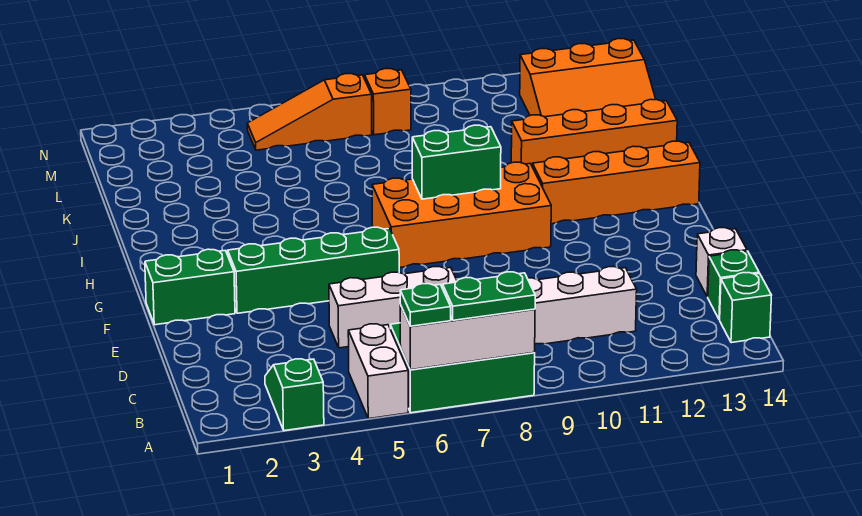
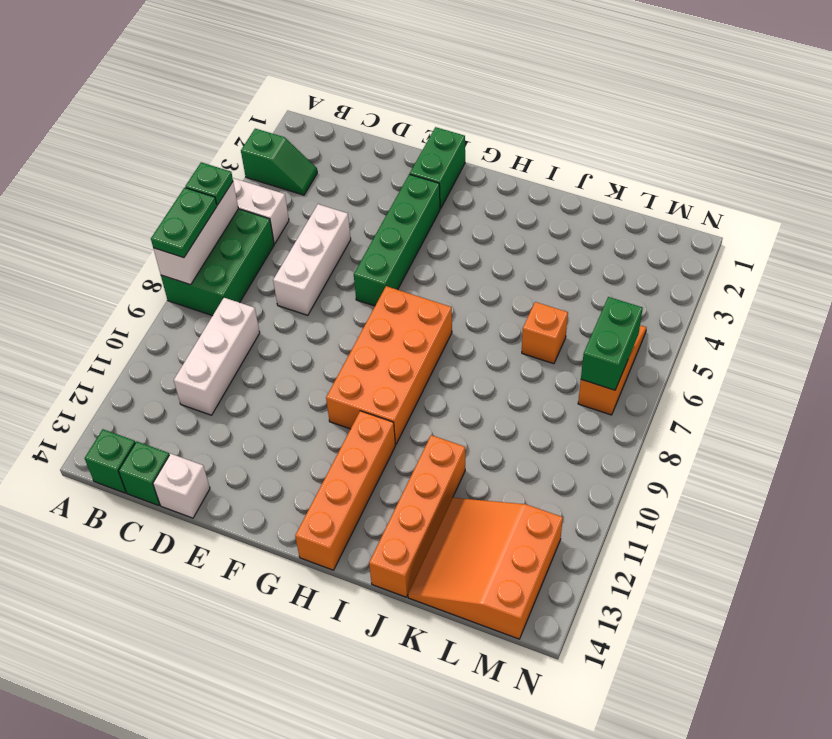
green brick H8:H9 level 2 -> green brick M6:M7 level 2
orange brick M8 level 1 -> orange brick K6 level 1

